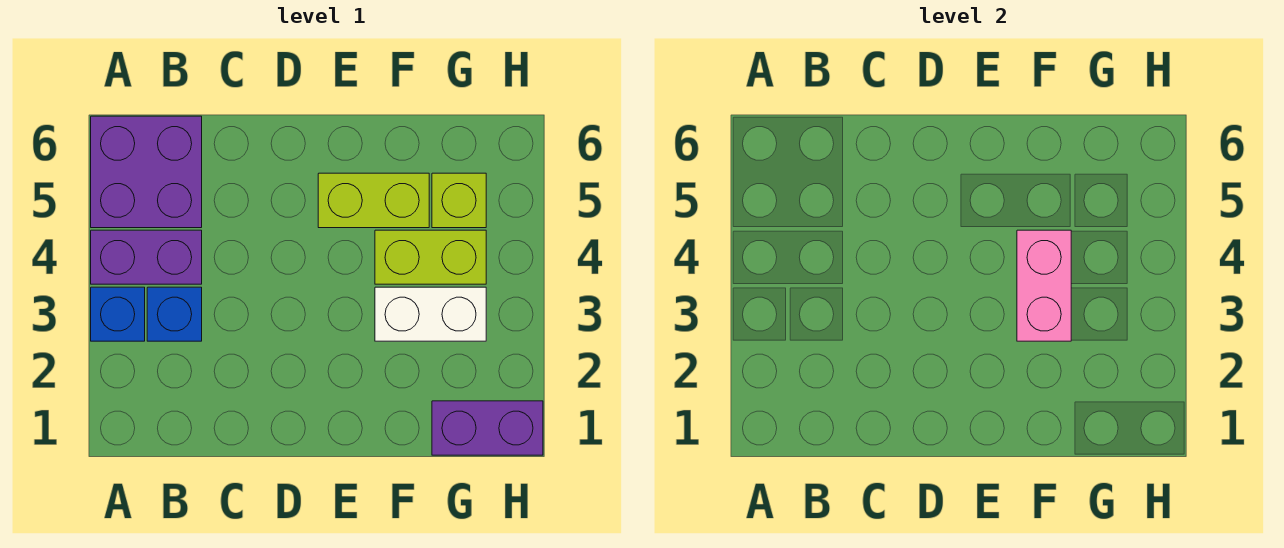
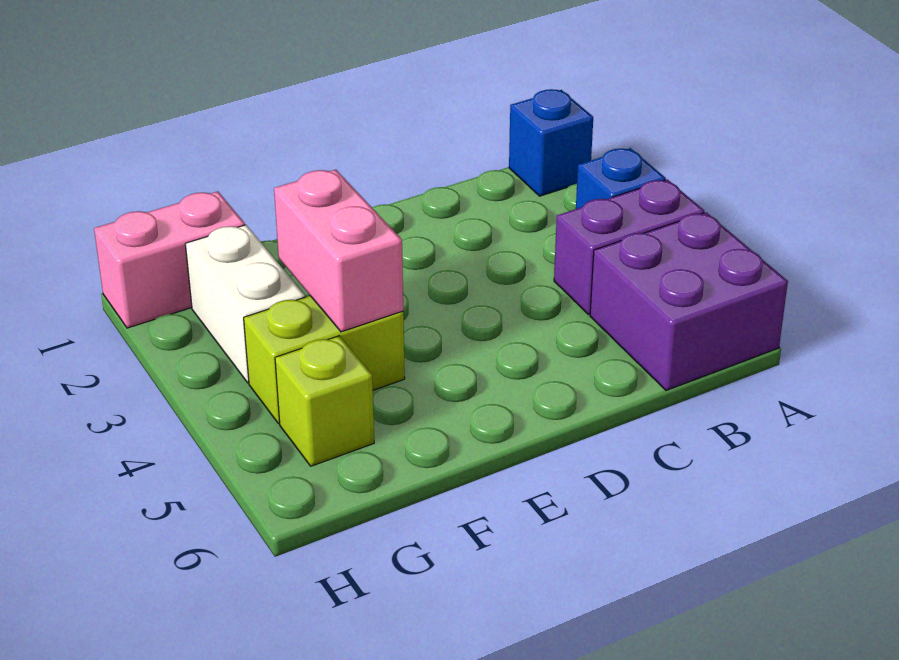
blue brick B3 level 1 -> blue brick A1 level 1
lime brick E5:F5 level 1 -> none
white brick F3:G3 level 1 -> white brick G2:G3 level 1
purple brick G1:H1 level 1 -> pink brick G1:H1 level 1

